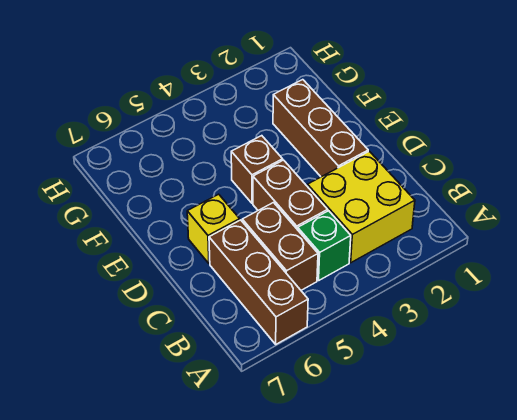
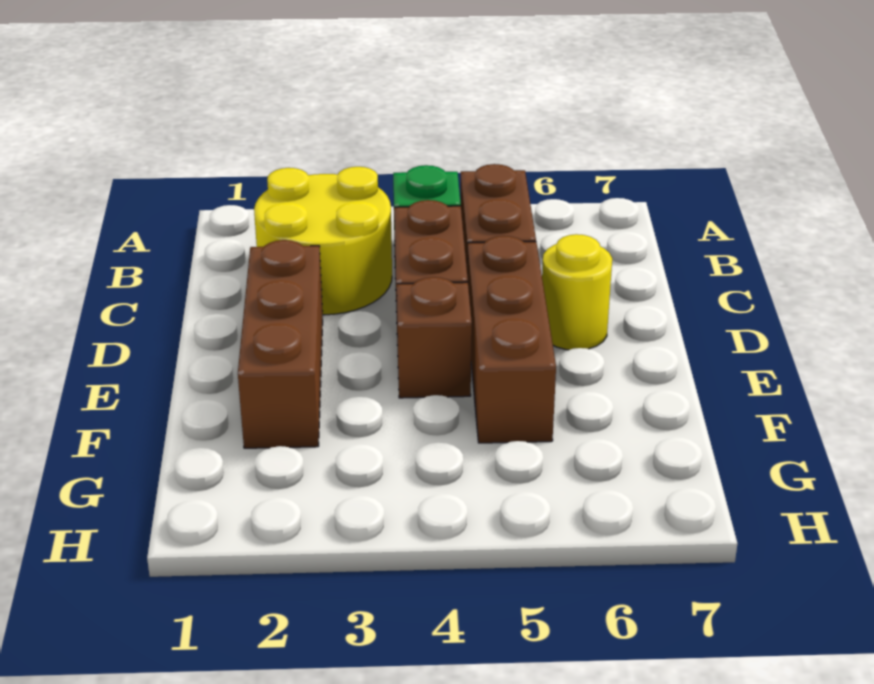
brown brick A6:C6 level 1 -> brown brick D5:F5 level 1
yellow brick B2:C3 level 1 -> yellow round brick B2:C3 level 1
yellow brick D6 level 1 -> yellow round brick D6 level 1

